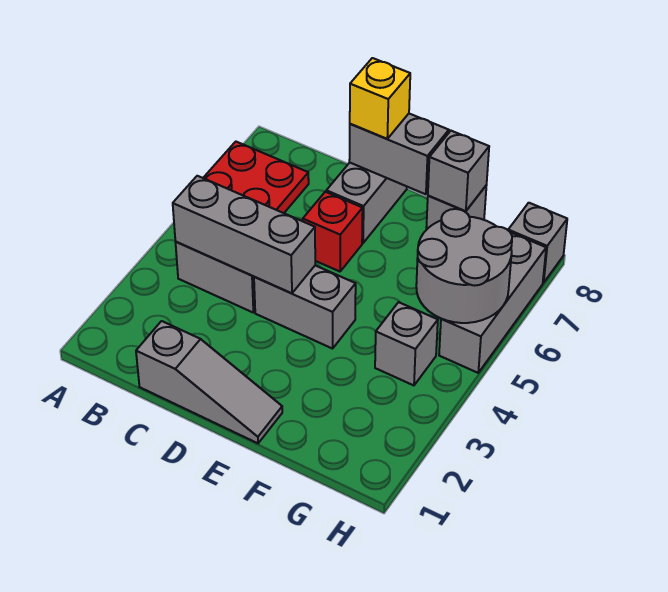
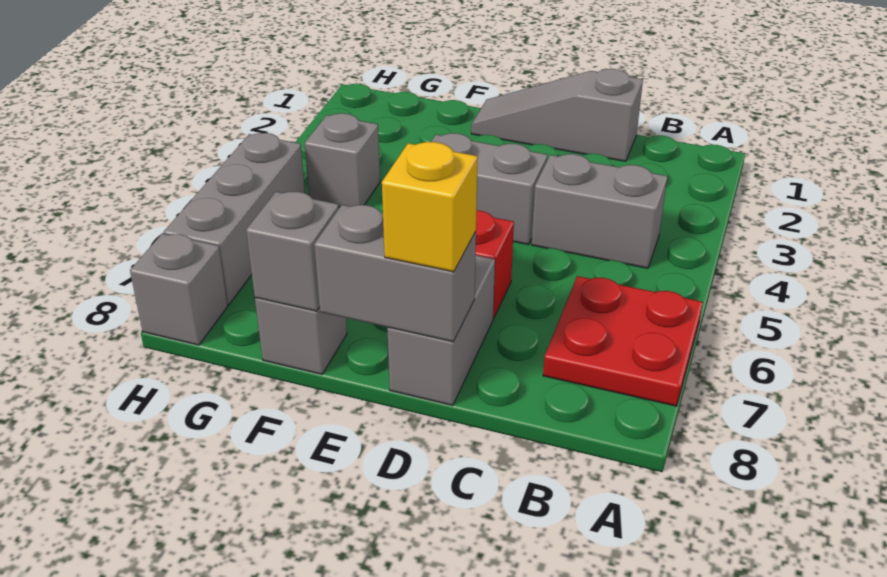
grey brick B4:D4 level 2 -> none
grey round brick G5:H6 level 2 -> none

